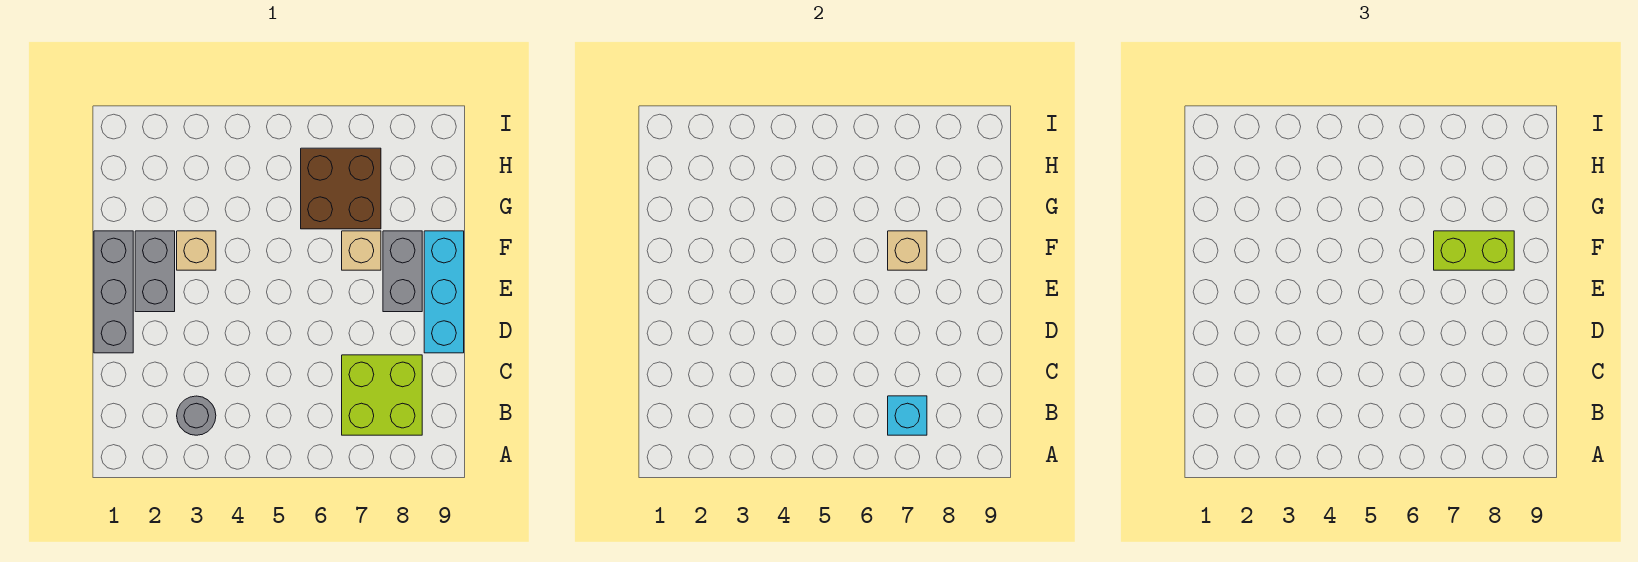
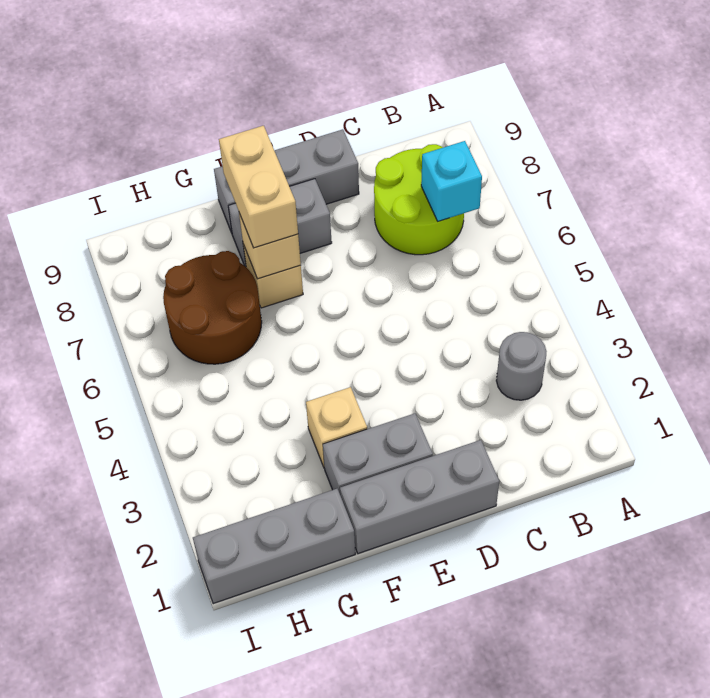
lime brick B7:C8 level 1 -> lime round brick B7:C8 level 1
cyan brick D9:F9 level 1 -> grey brick D9:F9 level 1
lime brick F7:F8 level 3 -> tan brick F7:F8 level 3
none -> grey brick G1:I1 level 1
brown brick G6:H7 level 1 -> brown round brick G6:H7 level 1

